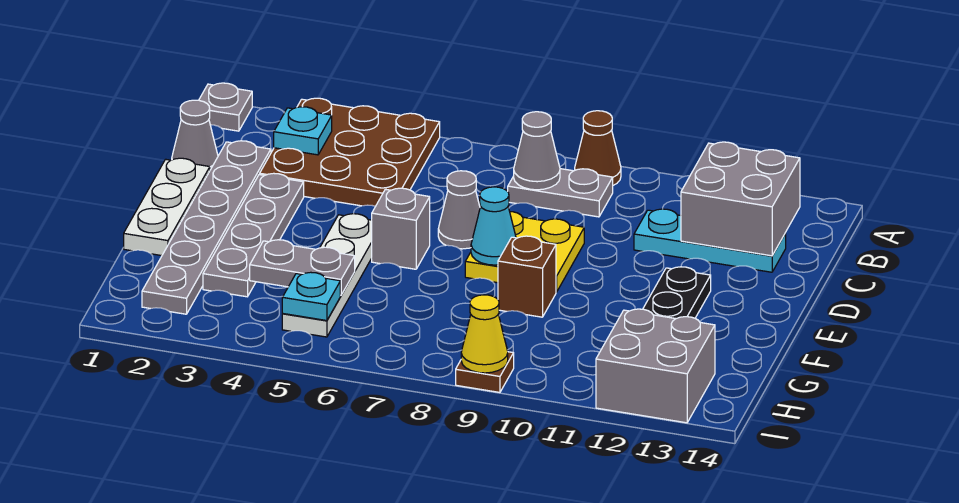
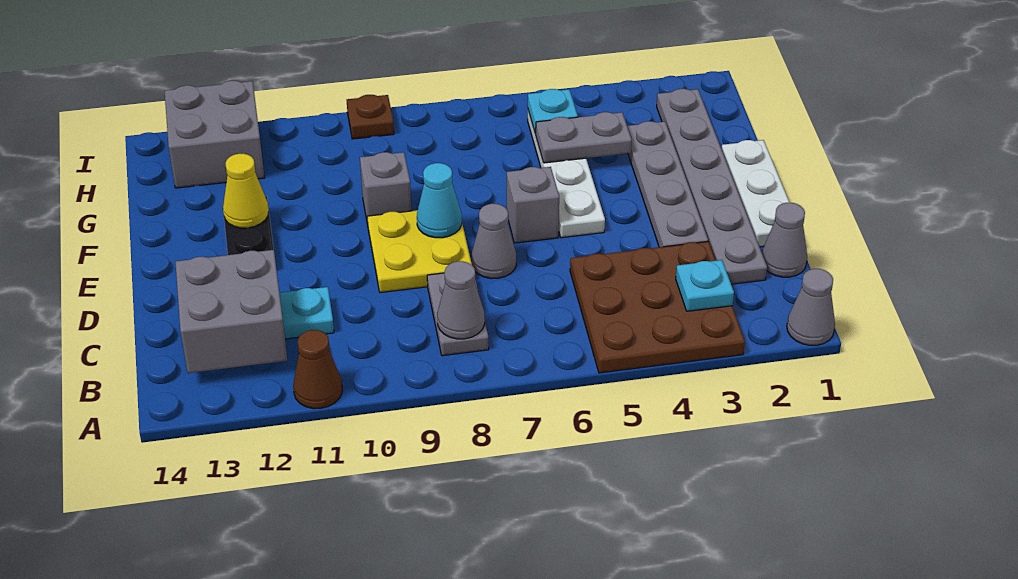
grey plate A1 level 1 -> grey cone A1 level 1
brown cone A9 level 1 -> brown cone A11 level 1
grey plate B8:B9 level 1 -> grey plate B8:C8 level 1
brown brick F9 level 1 -> grey brick F9 level 1
yellow cone I9 level 2 -> yellow cone F12 level 2

